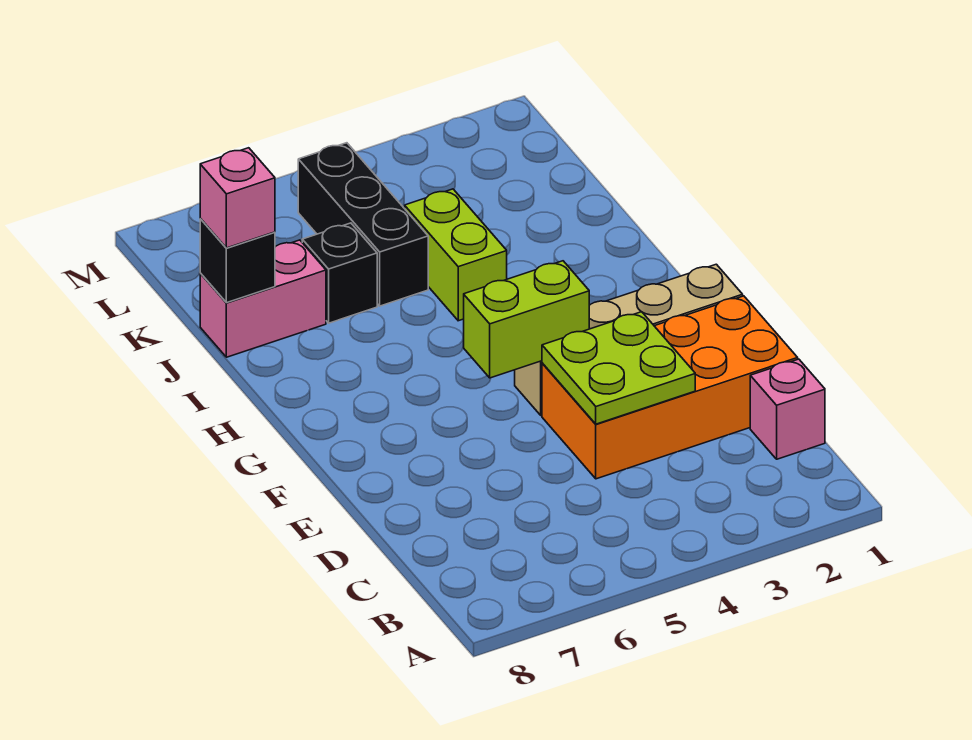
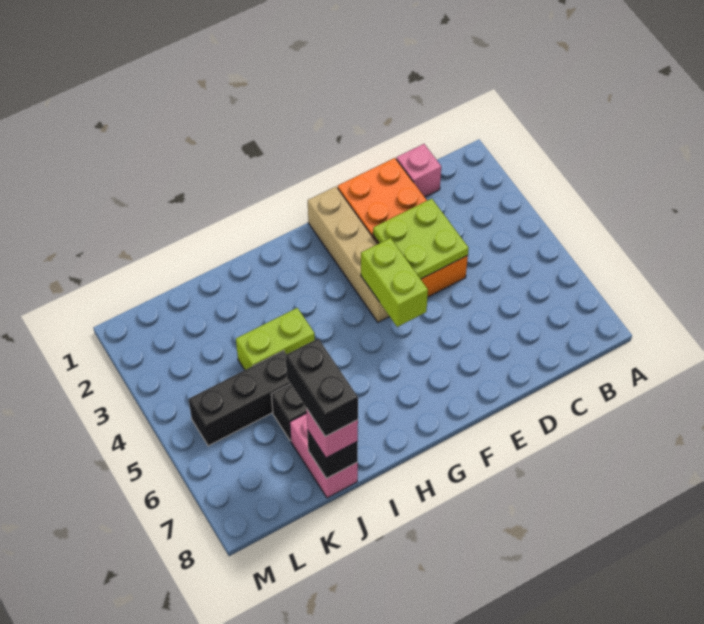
none -> black brick J7:J8 level 4

